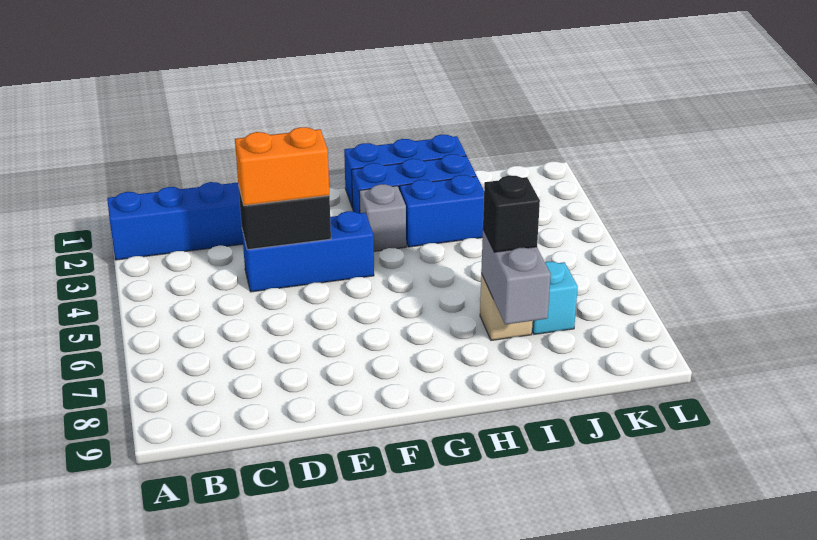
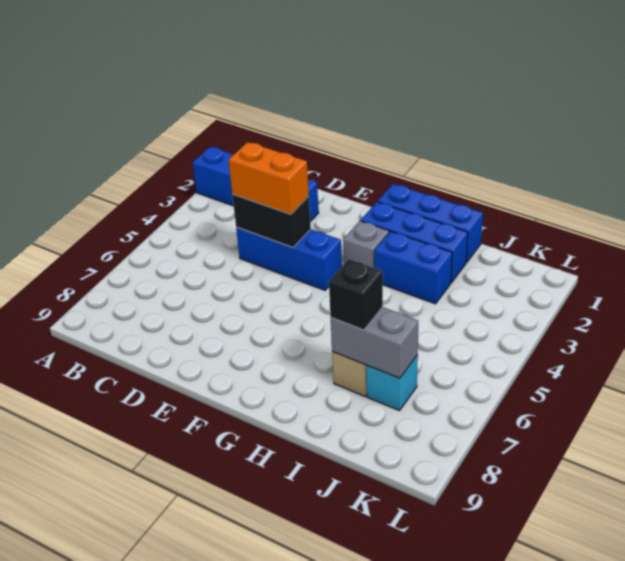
grey brick I7:I8 level 2 -> grey brick I7:J7 level 2

